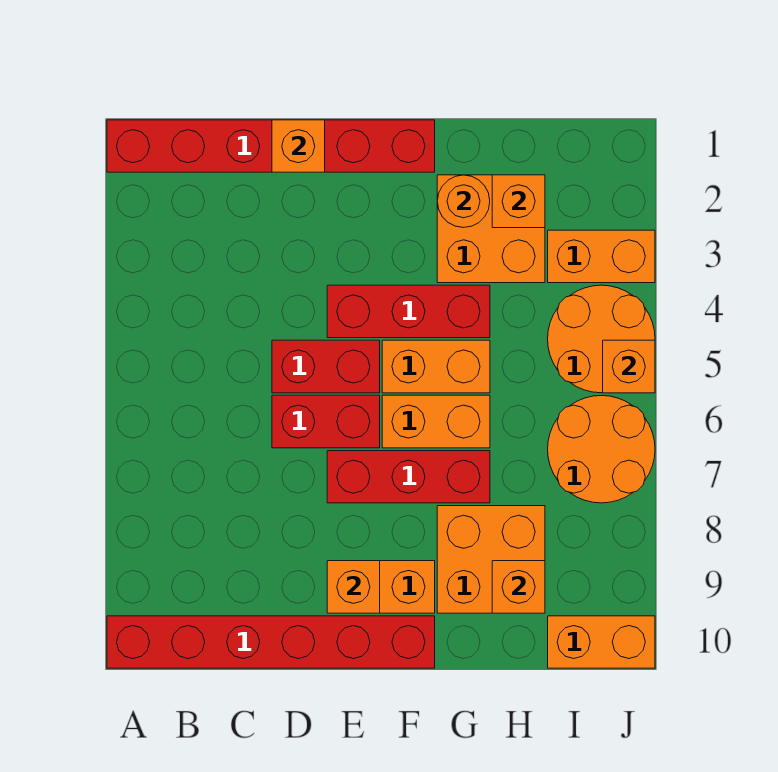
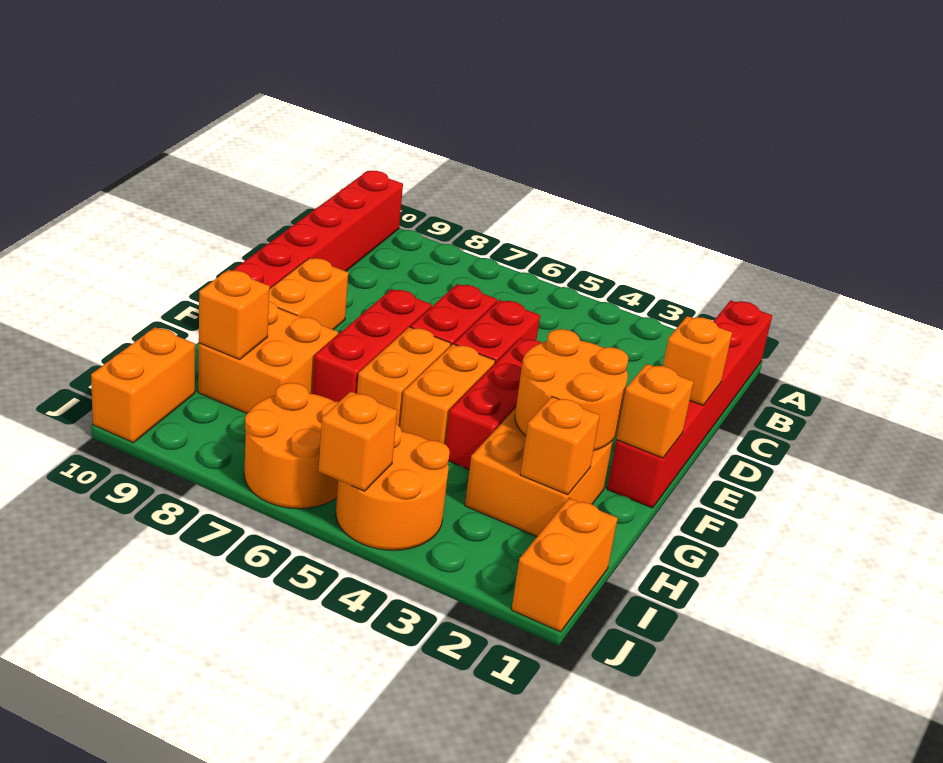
orange brick E9 level 2 -> orange brick F1 level 2
orange round brick G2 level 2 -> orange round brick F2:G3 level 2
orange brick I3:J3 level 1 -> orange brick I1:J1 level 1

